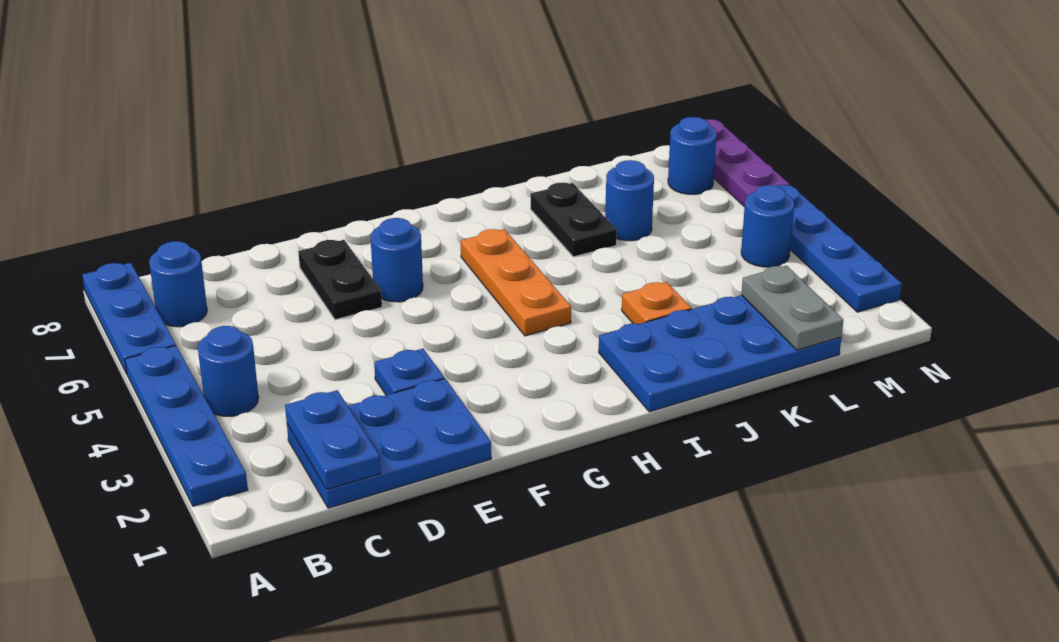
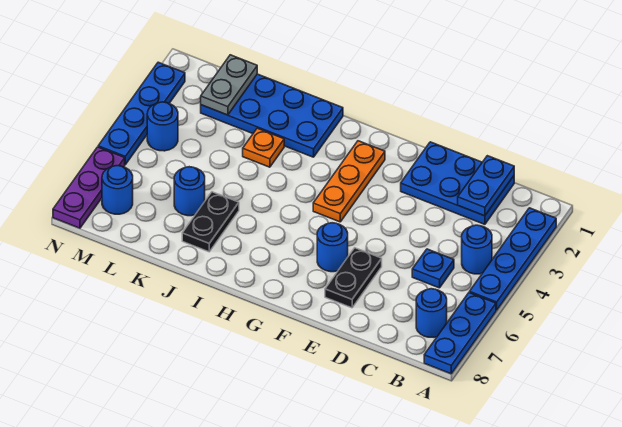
blue plate E3 level 1 -> blue plate C5 level 1
orange plate H4:H6 level 1 -> orange plate G2:G4 level 1

